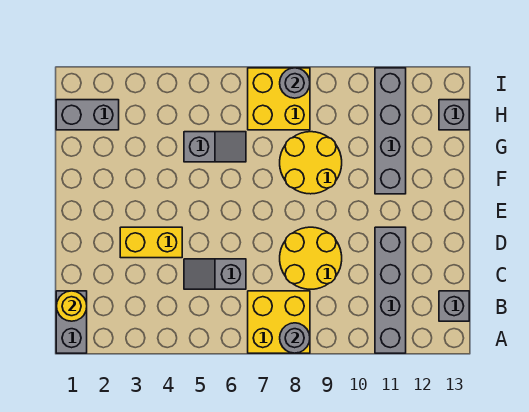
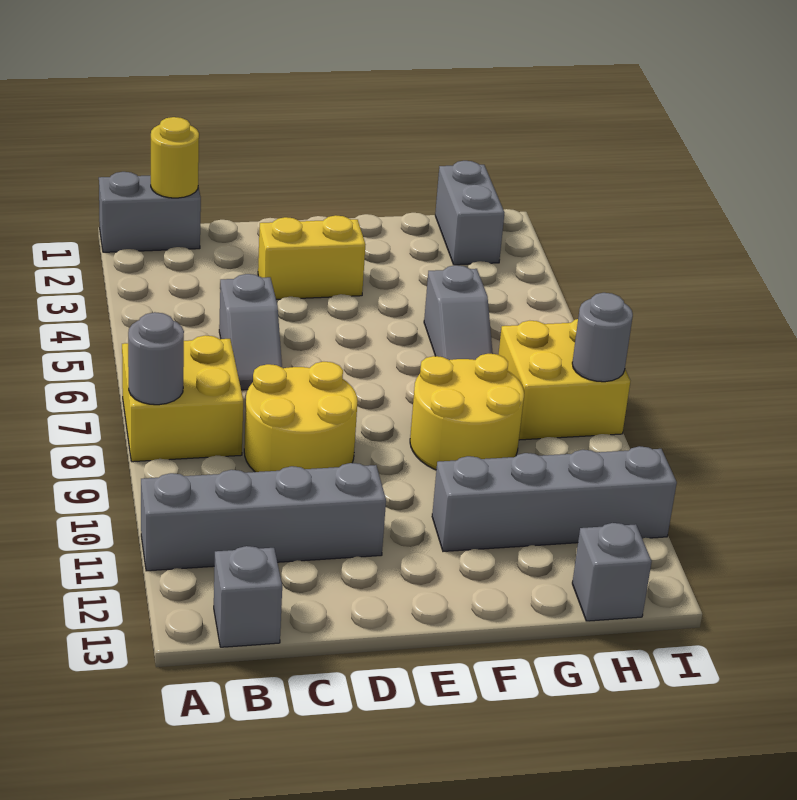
grey slope C5:C6 level 1 top 6 -> grey slope C5:C6 level 1 top 5
yellow brick D3:D4 level 1 -> yellow brick D3:E3 level 1

